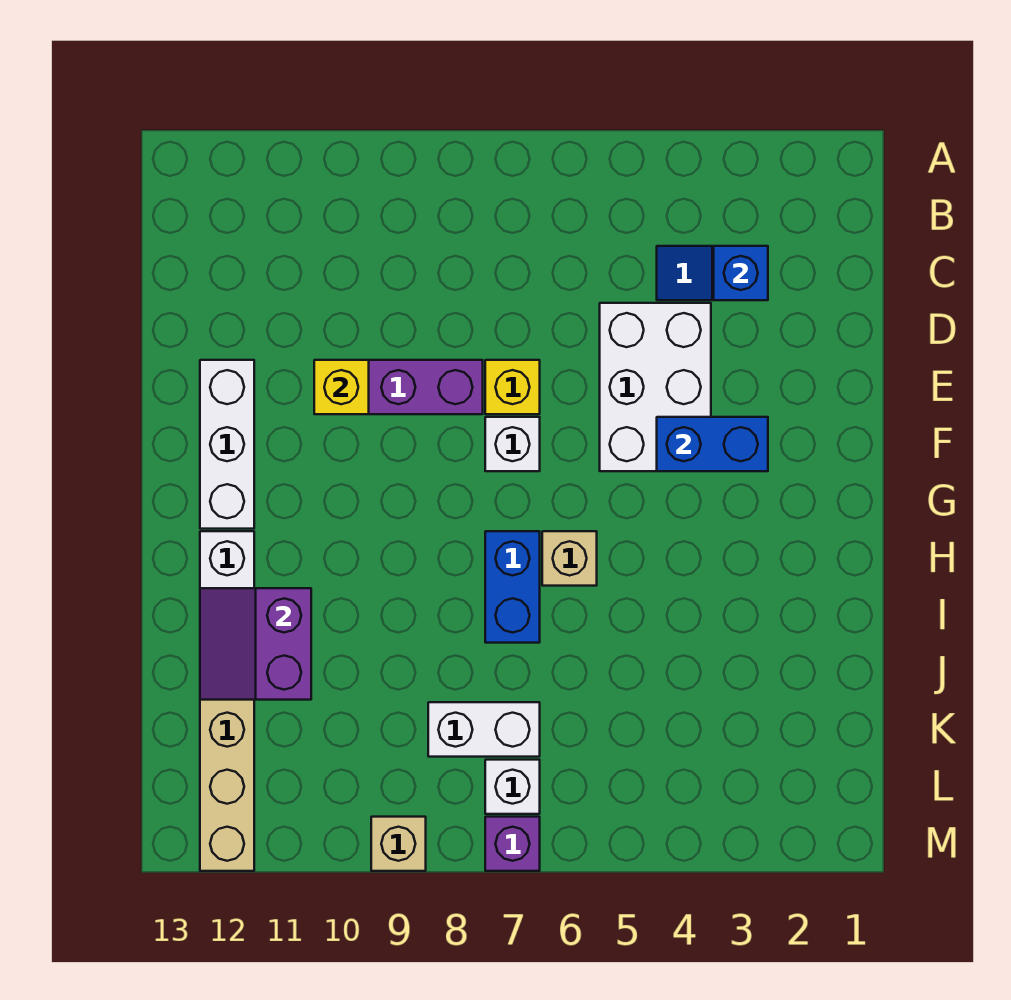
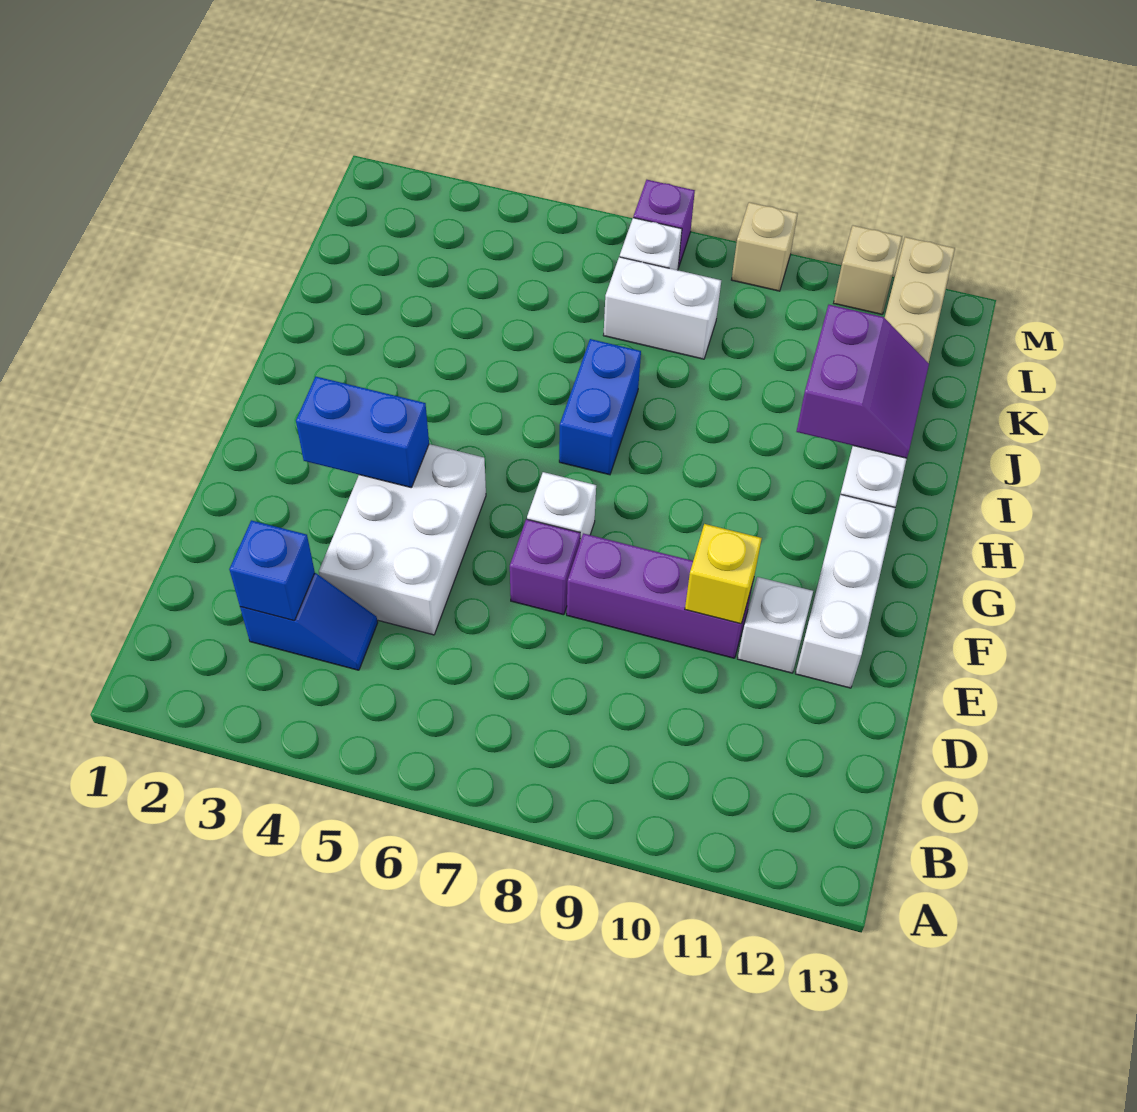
yellow brick E7 level 1 -> purple brick E7 level 1
none -> white brick E11 level 1
tan brick H6 level 1 -> tan brick M11 level 1

